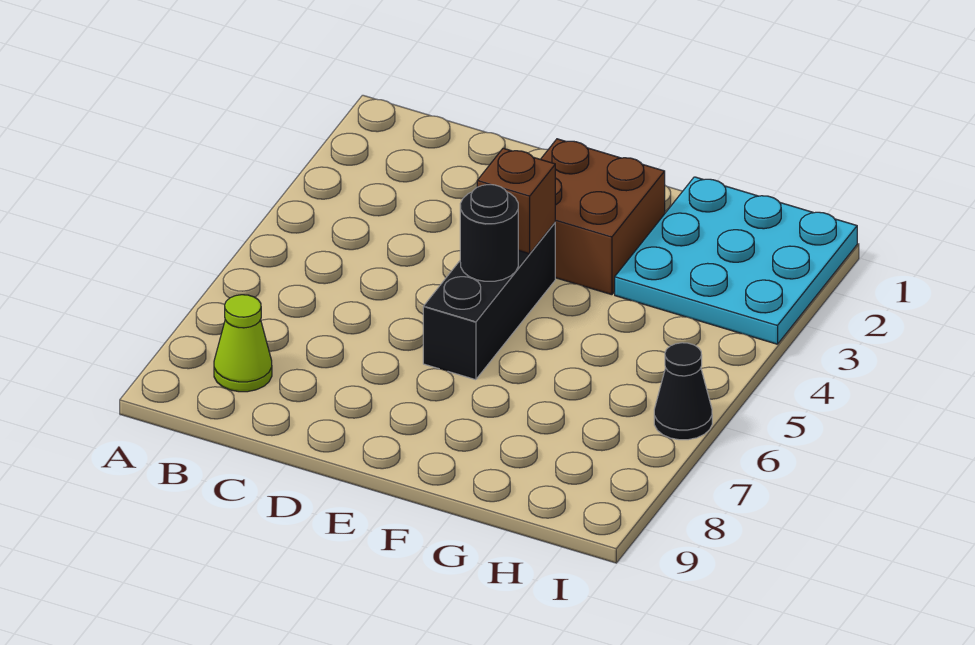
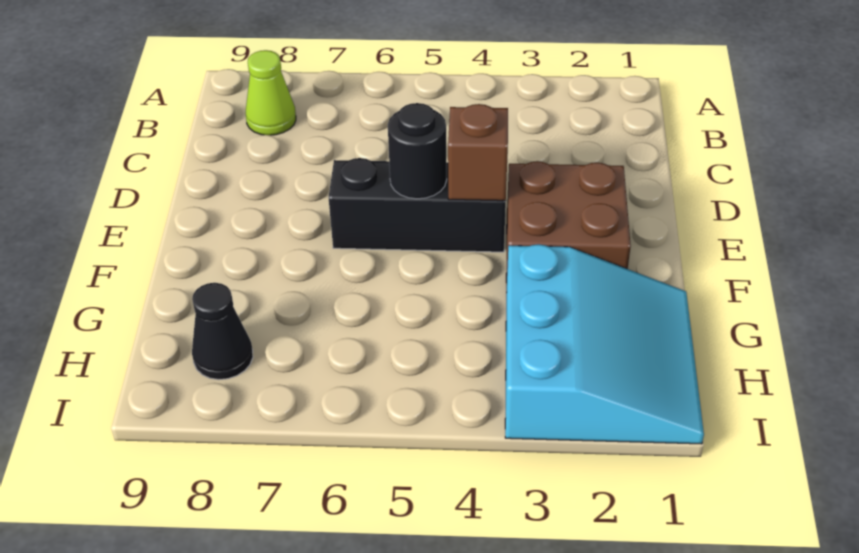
cyan plate G1:I3 level 1 -> cyan slope G1:I3 level 1 top 3
black cone I6 level 1 -> black cone H8 level 1

